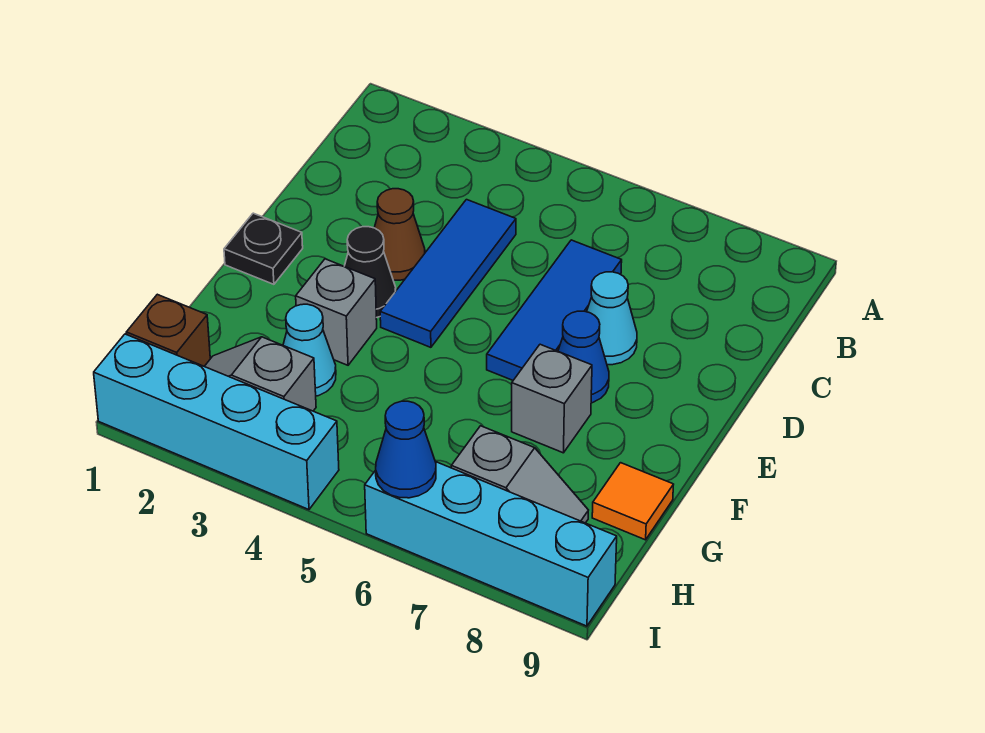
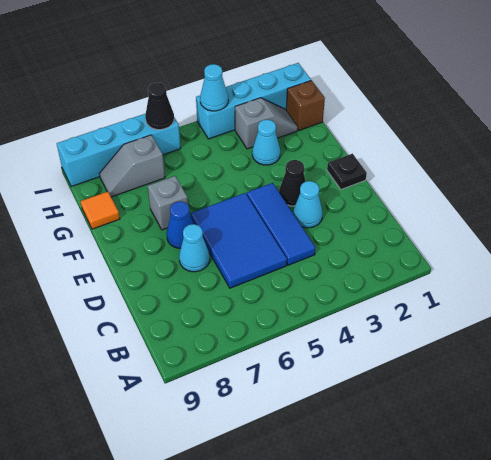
blue tile C6:E6 level 1 -> blue tile C5:E6 level 1
brown cone D3 level 1 -> cyan cone D3 level 1
grey brick F3 level 1 -> none
none -> cyan cone I4 level 2
blue cone I6 level 2 -> black cone I6 level 2

